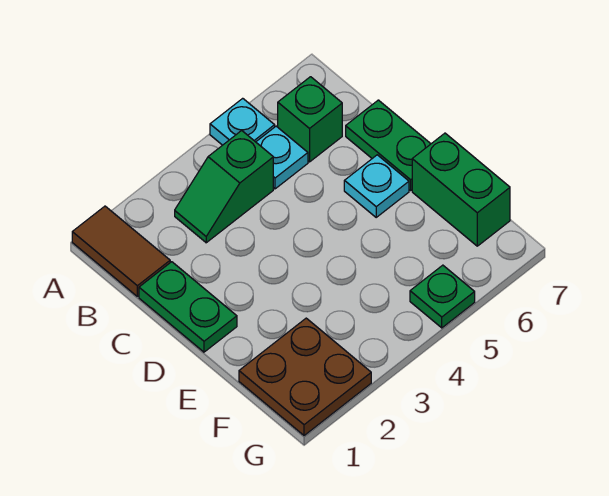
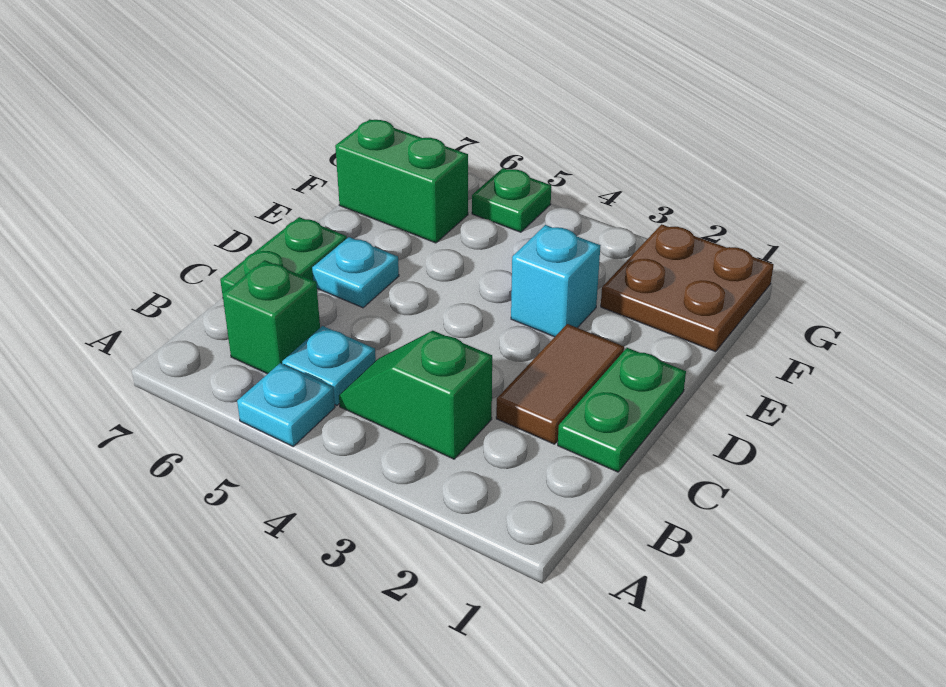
brown tile A1:B1 level 1 -> brown tile C2:D2 level 1
green slope B3:B4 level 1 top 4 -> green slope B3:B4 level 1 top 3
none -> cyan brick E3 level 1
green brick E7:F7 level 1 -> green brick F6:F7 level 1

